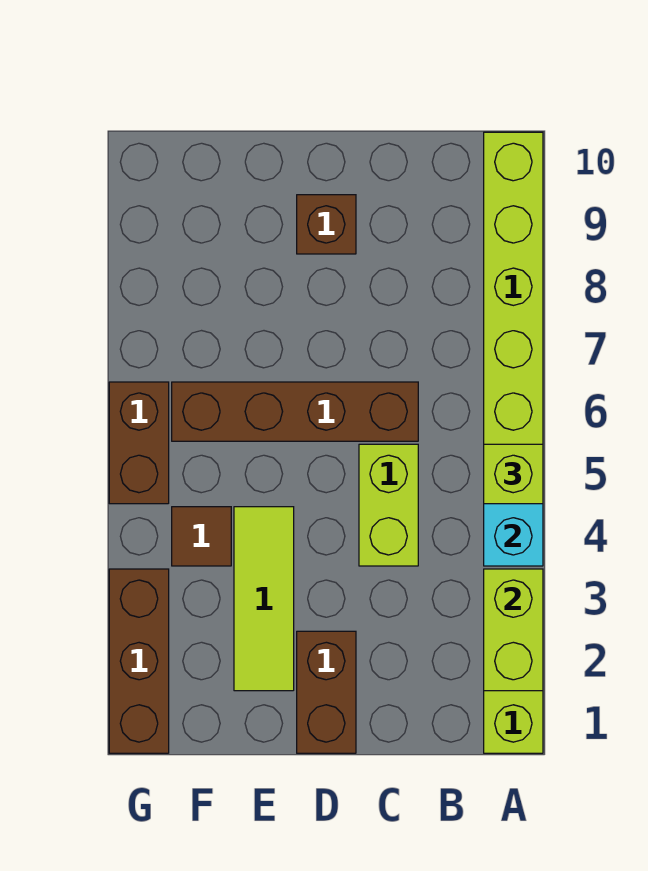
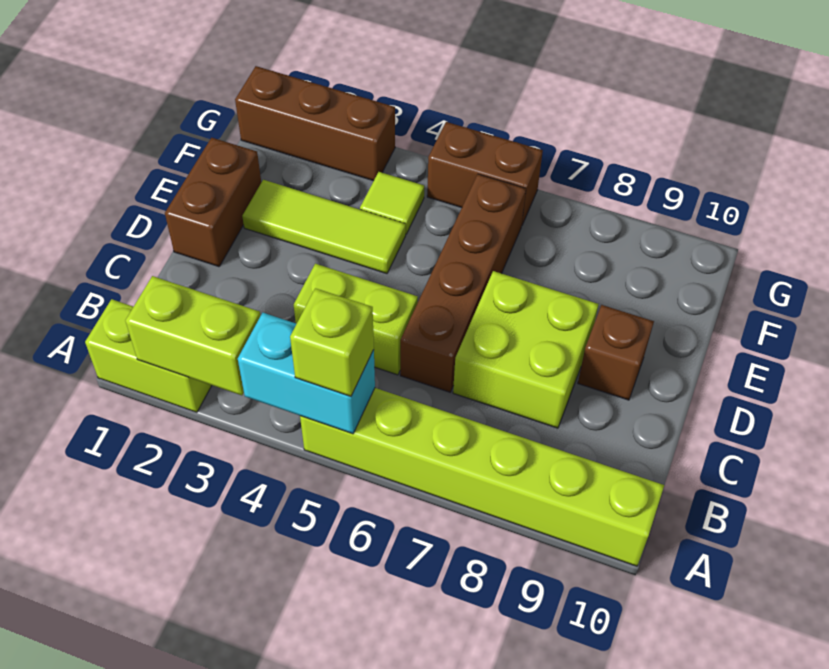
none -> lime brick C7:D8 level 1
brown brick D1:D2 level 1 -> brown brick D1:E1 level 1
brown tile F4 level 1 -> lime tile F4 level 1

